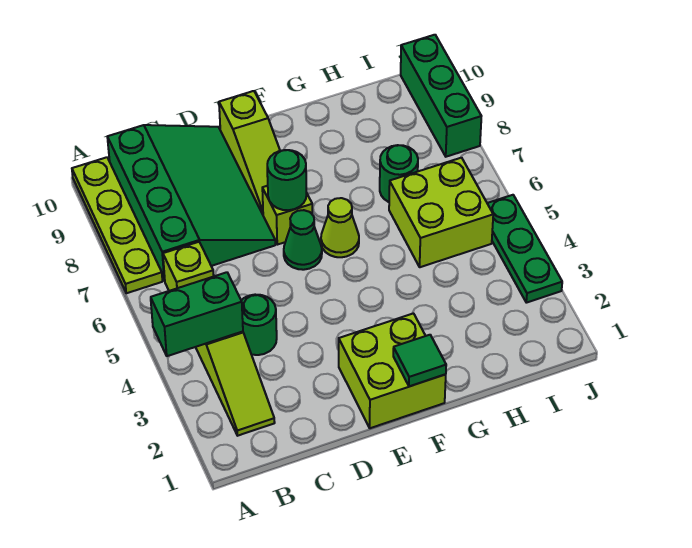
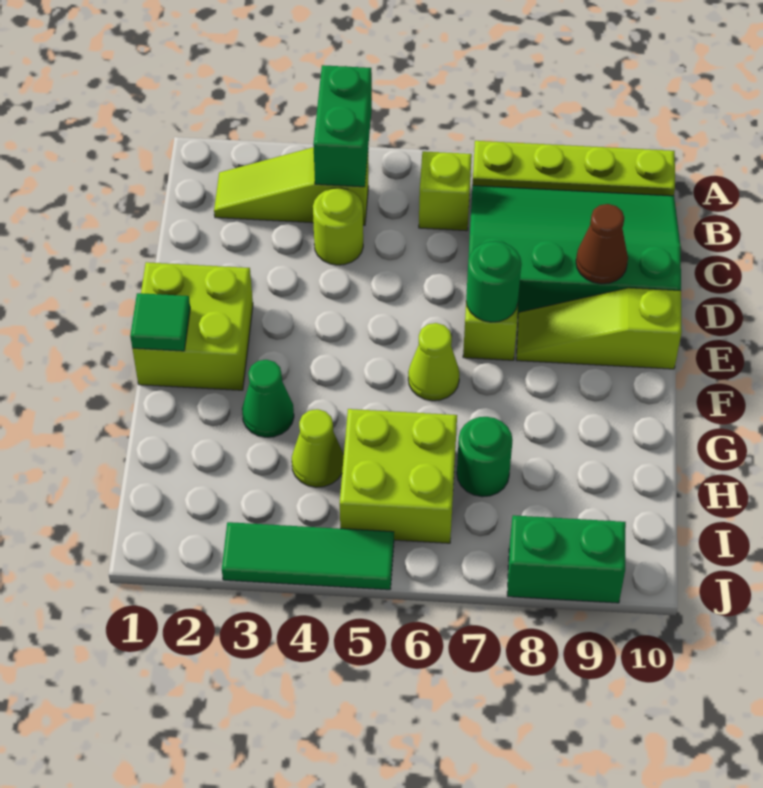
green slope B7:D10 level 1 top B -> green slope B7:D10 level 1 top D
green round brick C4 level 1 -> lime round brick C4 level 1
none -> brown cone D9 level 2
green cone E6 level 1 -> green cone G3 level 1
none -> lime cone H4 level 1
green plate J3:J5 level 1 -> green tile J3:J5 level 1
green brick J8:J10 level 1 -> green brick J8:J9 level 1

